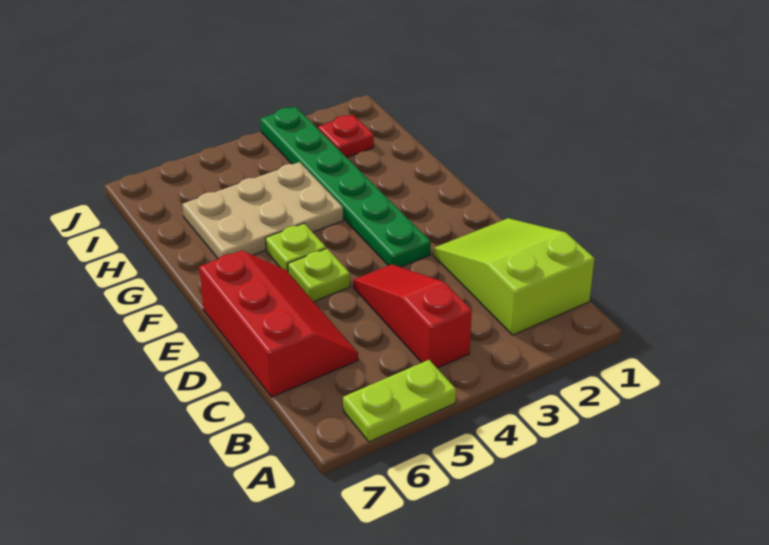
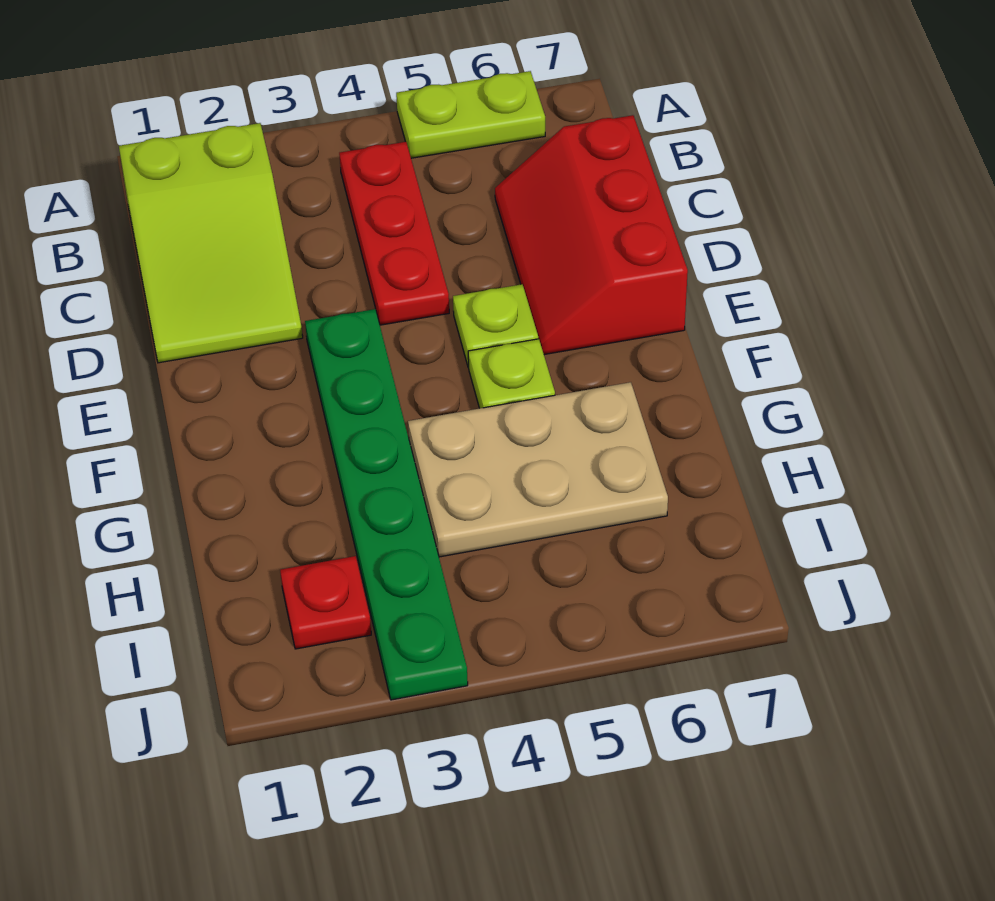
red slope B4:D4 level 1 top B -> red plate B4:D4 level 1

